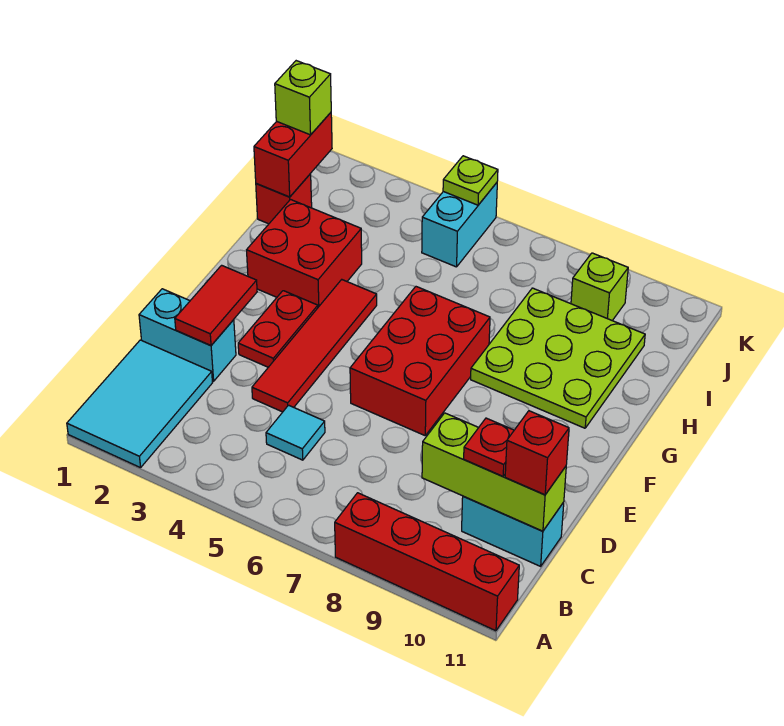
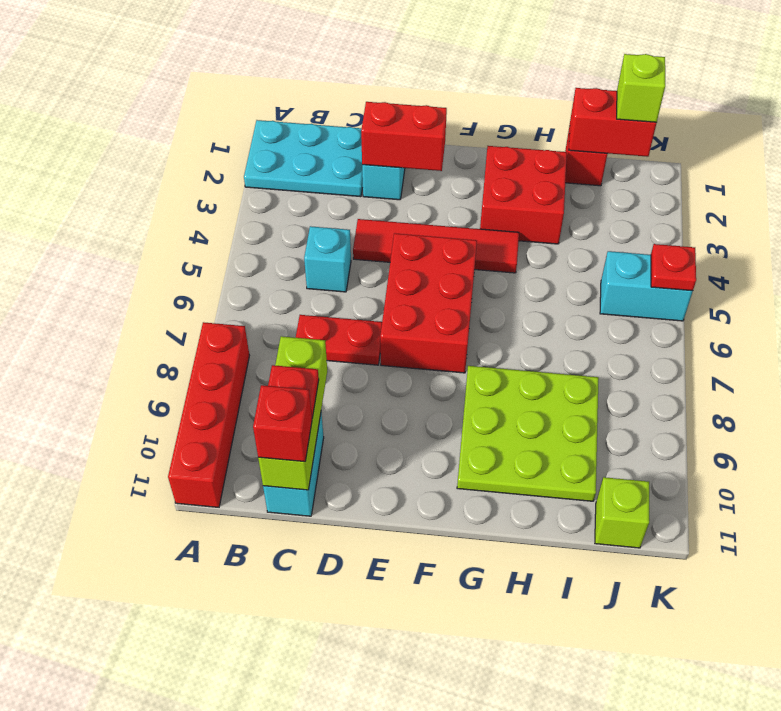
cyan tile A1:C2 level 1 -> cyan plate A1:C2 level 1
cyan tile C5 level 1 -> cyan brick C5 level 1
red tile D2:E2 level 2 -> red brick D2:E2 level 2
red plate E3:F3 level 1 -> red plate C7:D7 level 1
red brick E6:G7 level 1 -> red brick E5:F7 level 1
lime brick J9 level 1 -> lime brick J11 level 1
lime plate K5 level 2 -> red plate K5 level 2

